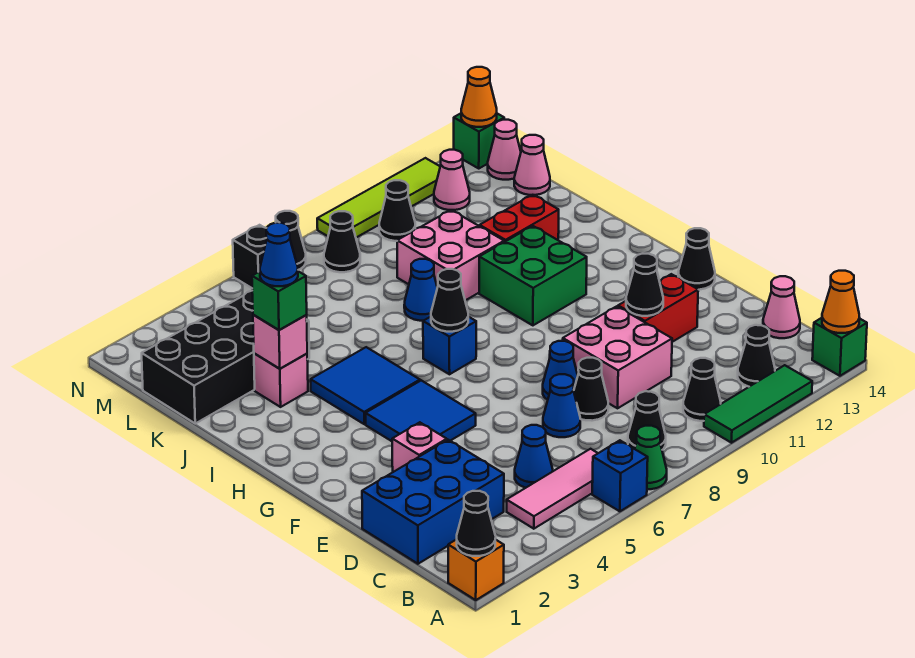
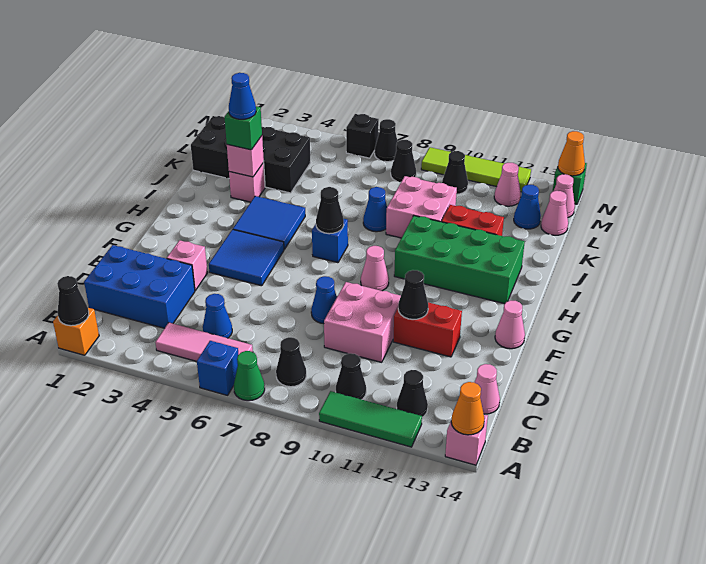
green brick A14 level 1 -> pink brick A14 level 1
blue cone D7 level 1 -> blue cone L13 level 1
black cone D8 level 1 -> none
black cone F14 level 1 -> pink cone F14 level 1
none -> pink cone G9 level 1
green brick H10:I11 level 1 -> green brick H10:I13 level 1

